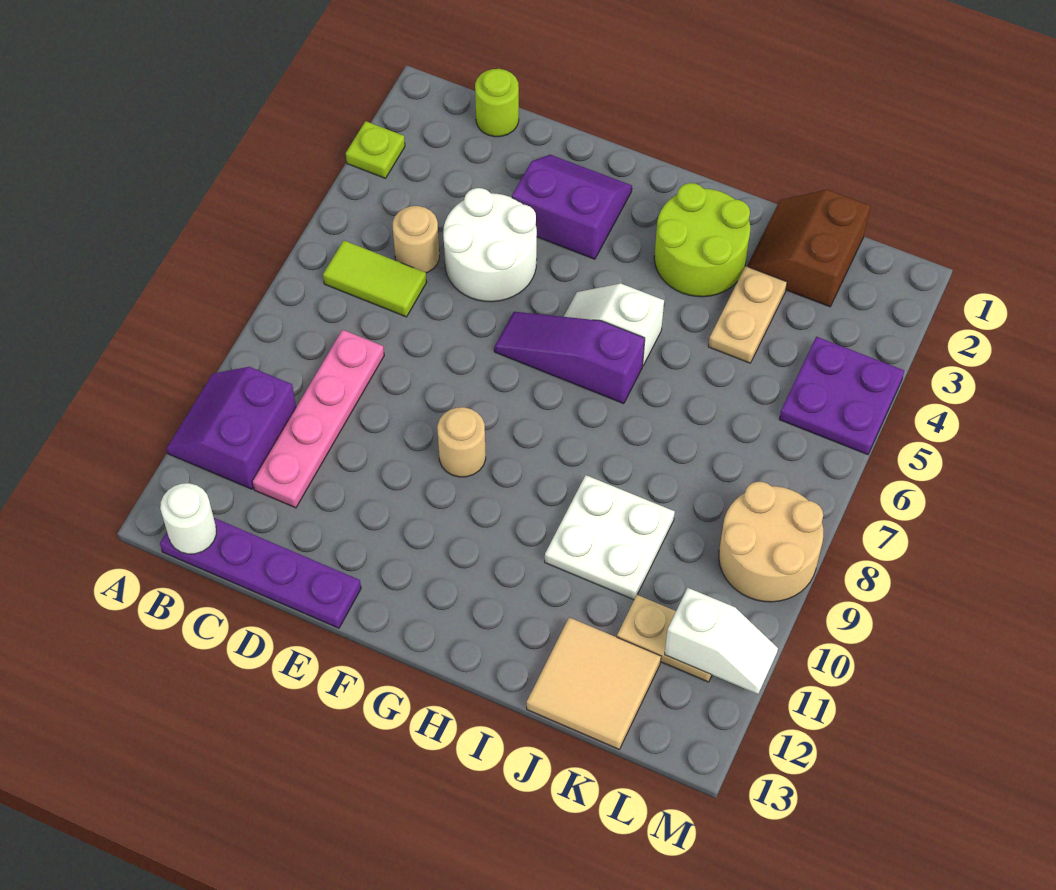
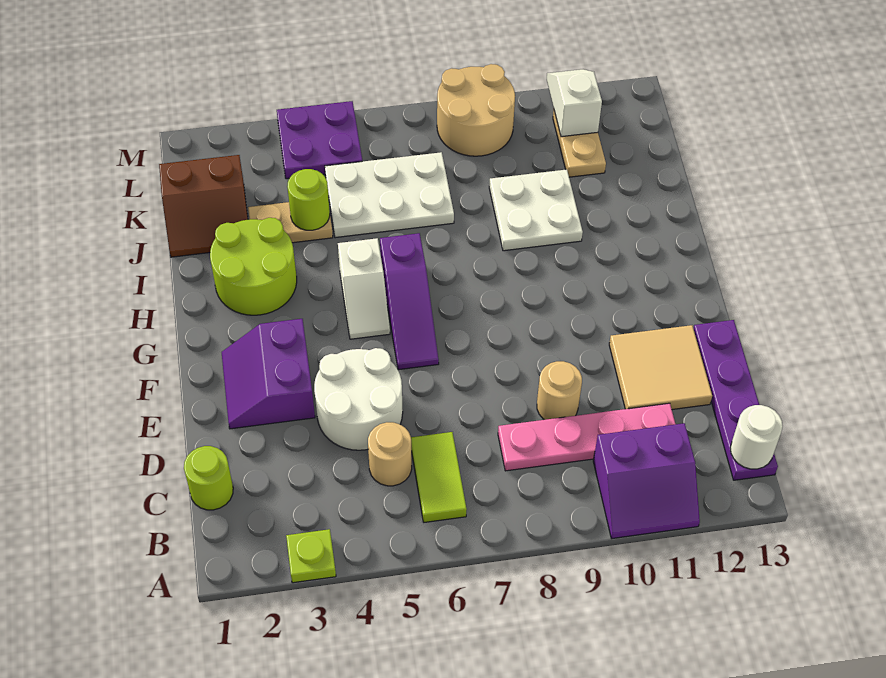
tan round brick F9 level 1 -> tan round brick D9 level 1
none -> lime round brick J4 level 2
none -> white plate J5:K7 level 1
tan tile J12:K13 level 1 -> tan tile D11:E12 level 1

